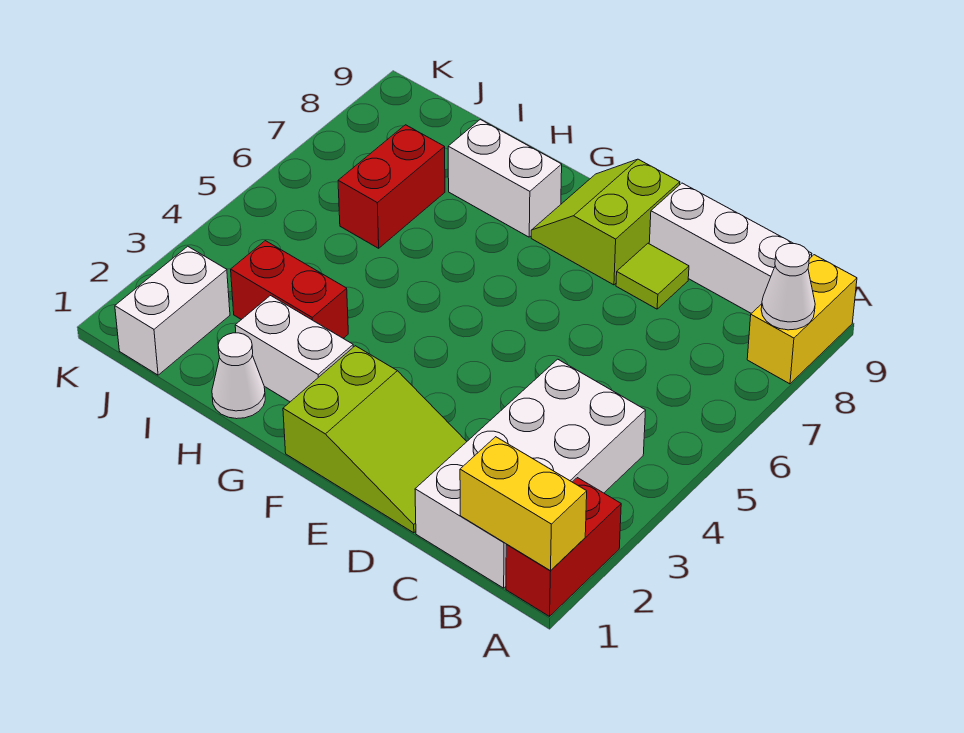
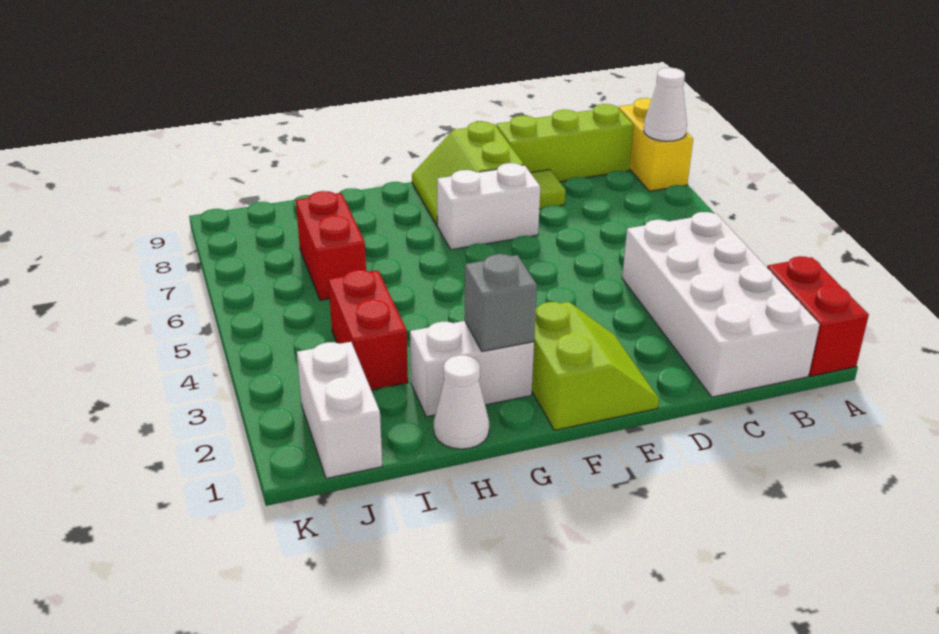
yellow brick A1:B1 level 2 -> none
white brick B9:D9 level 1 -> lime brick B9:D9 level 1
lime slope D1:F2 level 1 top F -> lime slope E1:F2 level 1 top F
none -> grey brick G2 level 2
white brick G8:H8 level 1 -> white brick E7:F7 level 1
red brick H3:I3 level 1 -> red brick I3:I4 level 1

